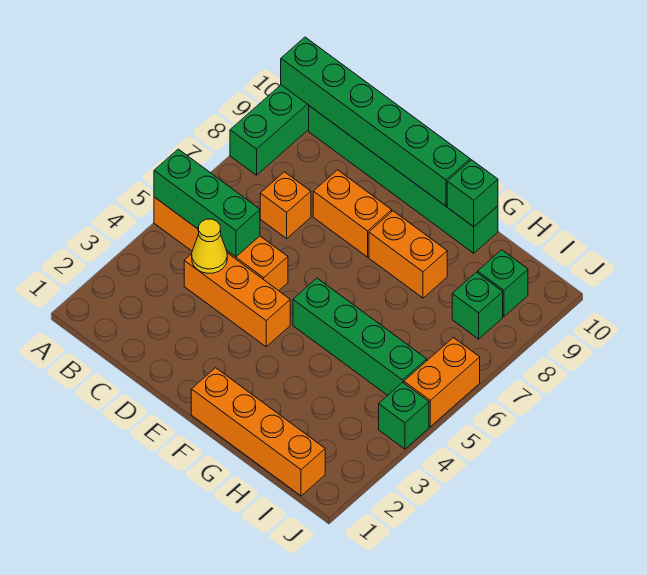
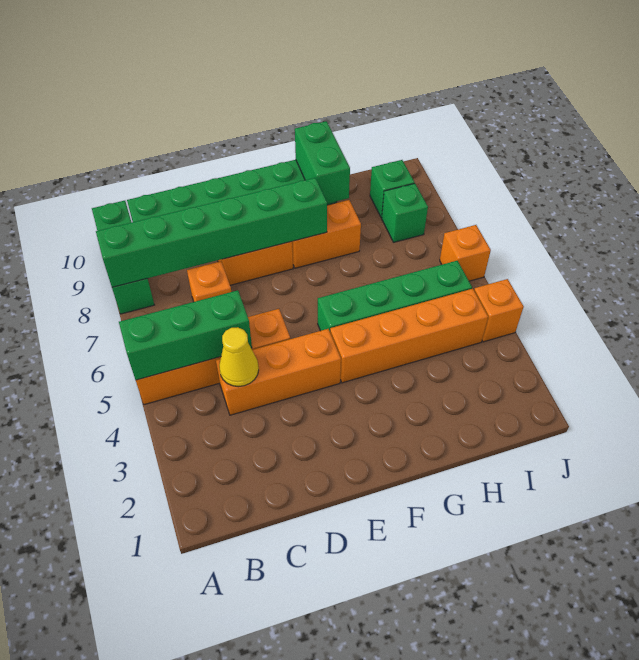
green brick A10:F10 level 2 -> green brick A8:F8 level 2
orange brick F1:I1 level 1 -> orange brick F4:I4 level 1
green brick G10 level 2 -> green brick G9:G10 level 2
green brick J4 level 1 -> orange brick J4 level 1
orange brick J5:J6 level 1 -> orange brick J6 level 1

